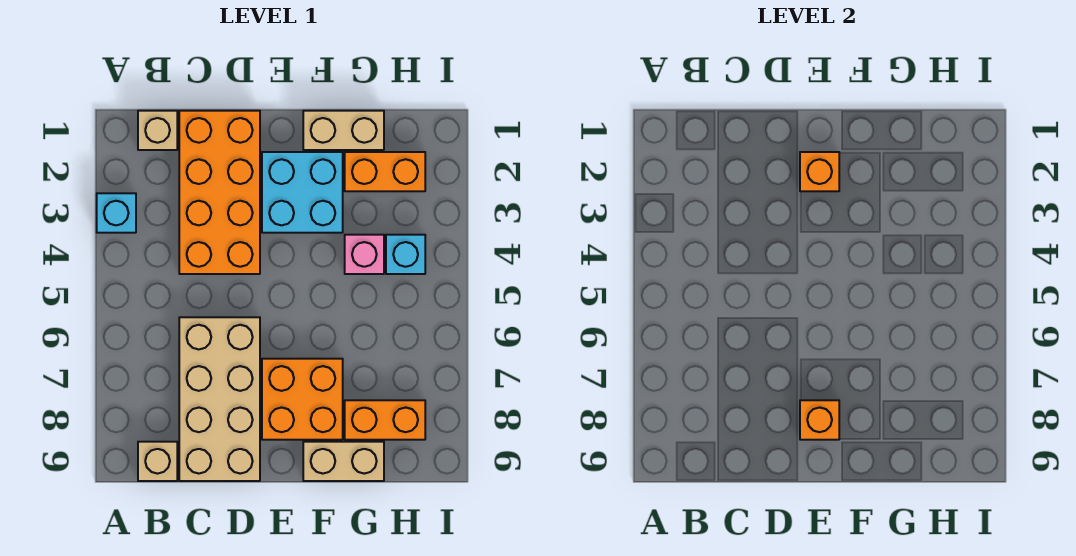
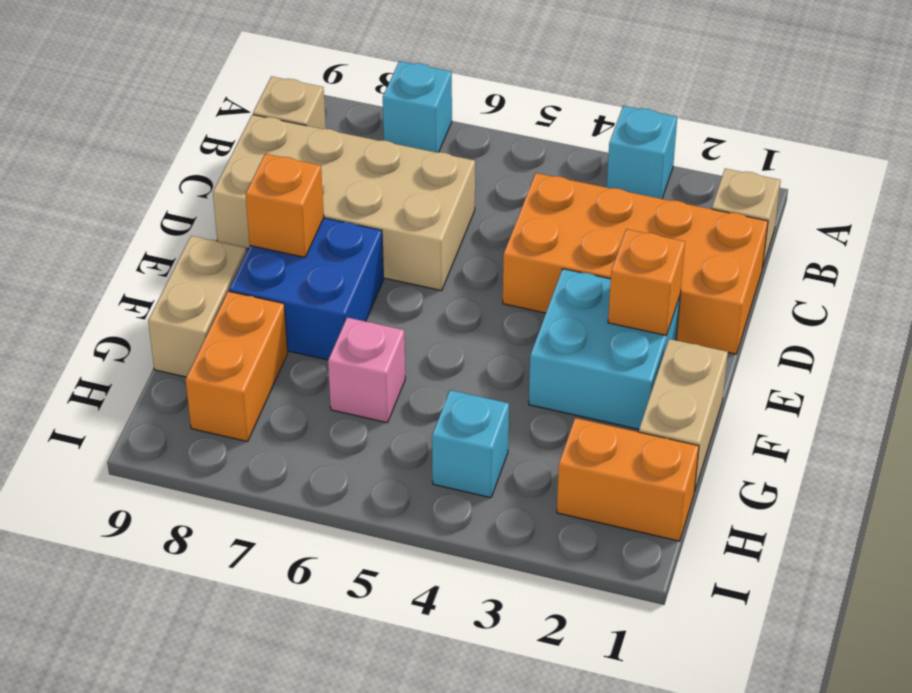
none -> cyan brick A7 level 1
orange brick E7:F8 level 1 -> blue brick E7:F8 level 1
orange brick G2:H2 level 1 -> orange brick H1:H2 level 1
pink brick G4 level 1 -> pink brick G6 level 1

